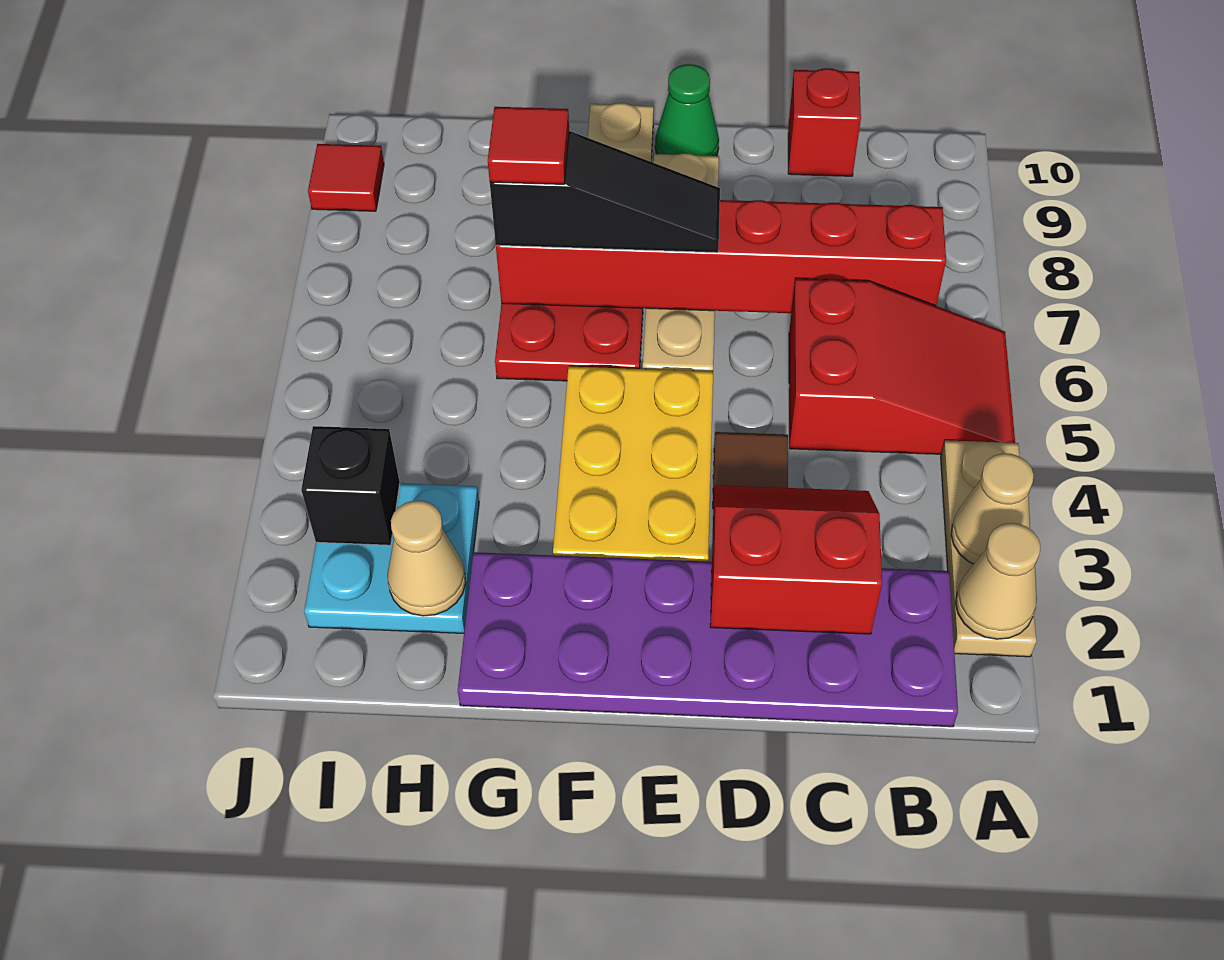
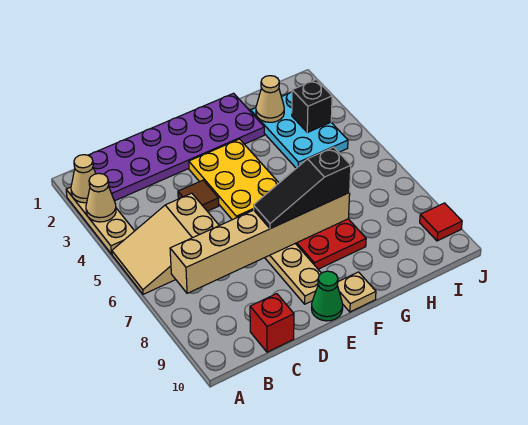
red slope A5:C6 level 1 top C -> tan slope A5:C6 level 1 top C
red brick B7:G7 level 2 -> tan brick B7:G7 level 2
red slope C2:D3 level 2 top 2 -> none
red tile G7 level 4 -> none
cyan plate H2:I3 level 1 -> cyan plate H2:I4 level 1

